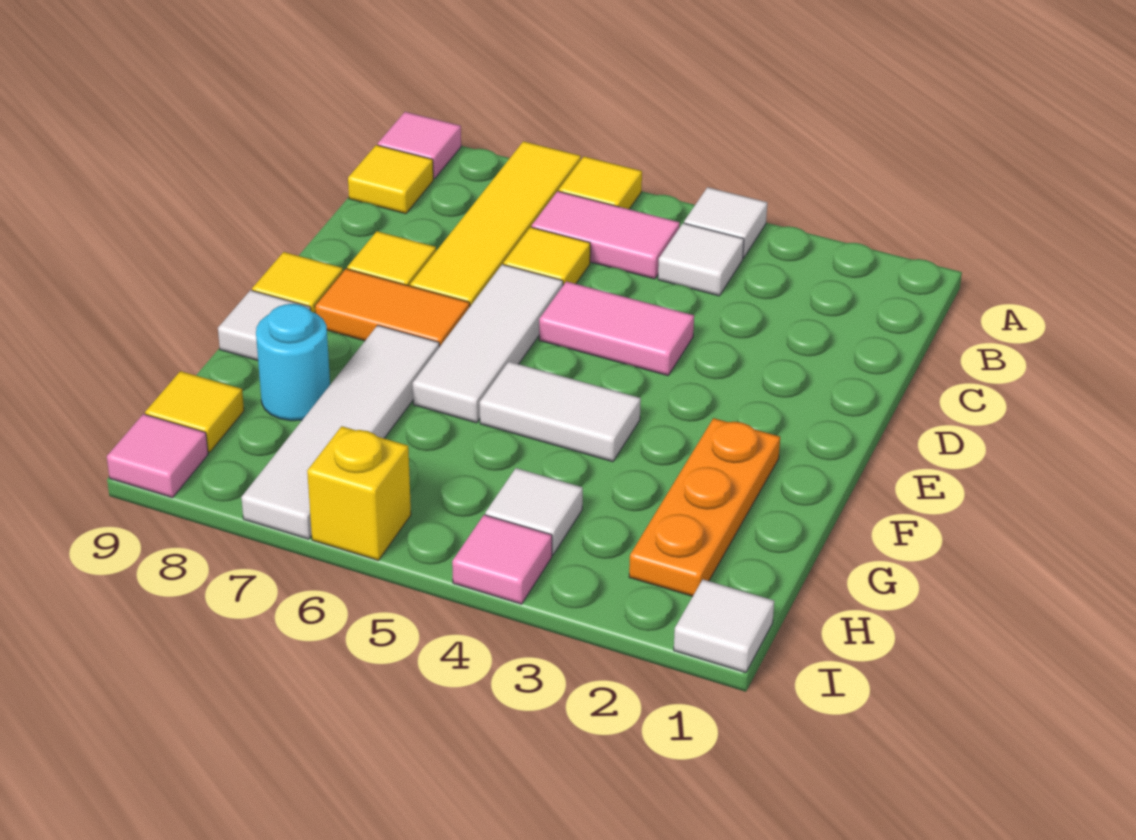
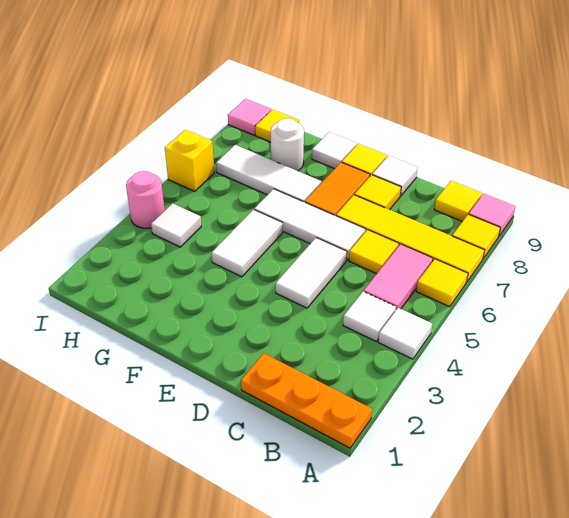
none -> yellow tile A8 level 1
pink tile D4:D5 level 1 -> white tile D4:D5 level 1
orange plate F2:H2 level 1 -> orange plate A1:C1 level 1
white tile F7:I7 level 1 -> white tile F7:H7 level 1
cyan round brick G8 level 1 -> white round brick G8 level 1
white tile I1 level 1 -> white tile D9 level 1
pink tile I4 level 1 -> pink round brick I4 level 1

